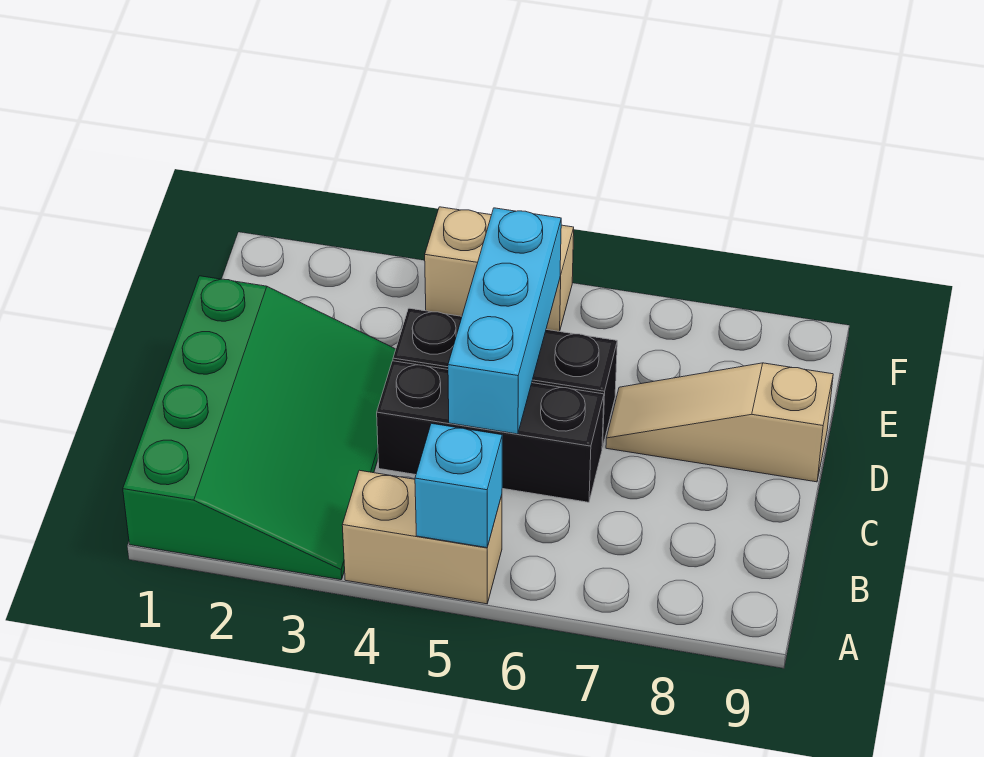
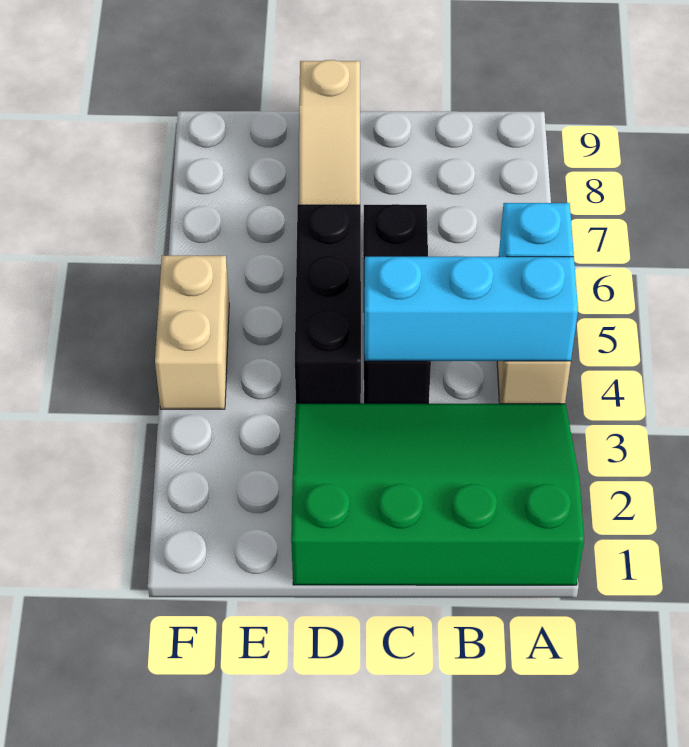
cyan brick C5:E5 level 2 -> cyan brick A4:C4 level 2

